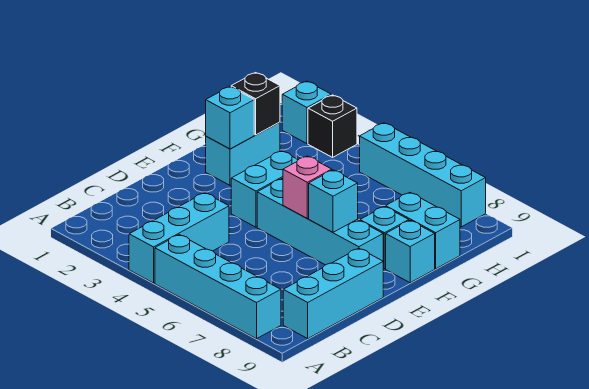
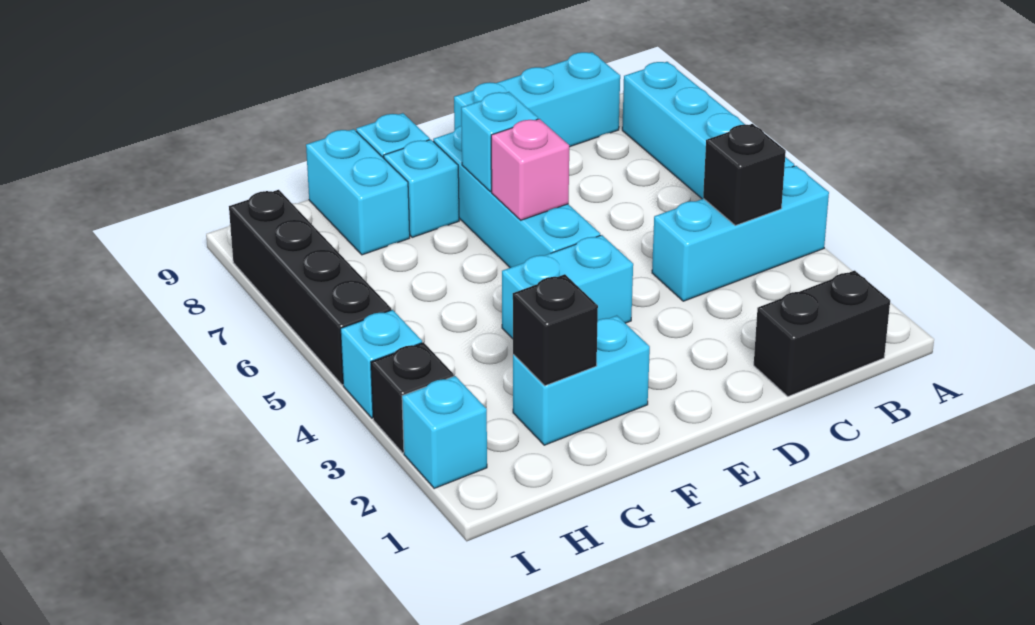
none -> black brick B1:C1 level 1
none -> black brick B4 level 2
cyan brick F2 level 2 -> cyan brick I4 level 1
cyan brick I5:I8 level 1 -> black brick I5:I8 level 1

